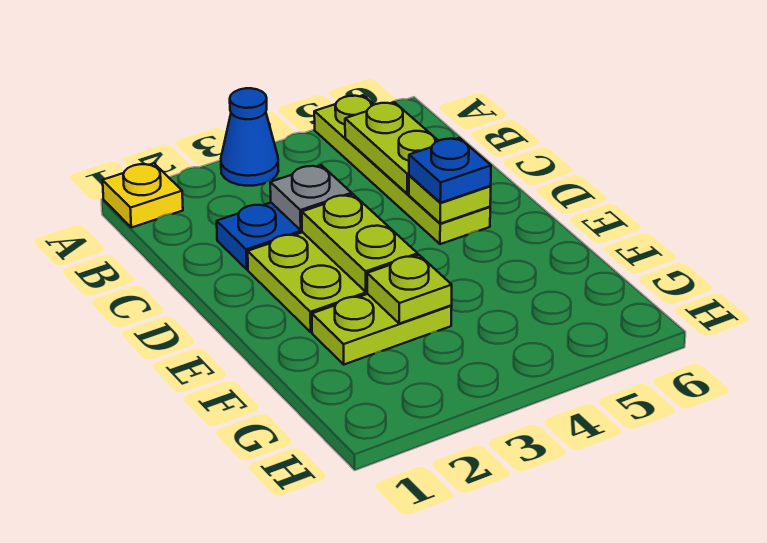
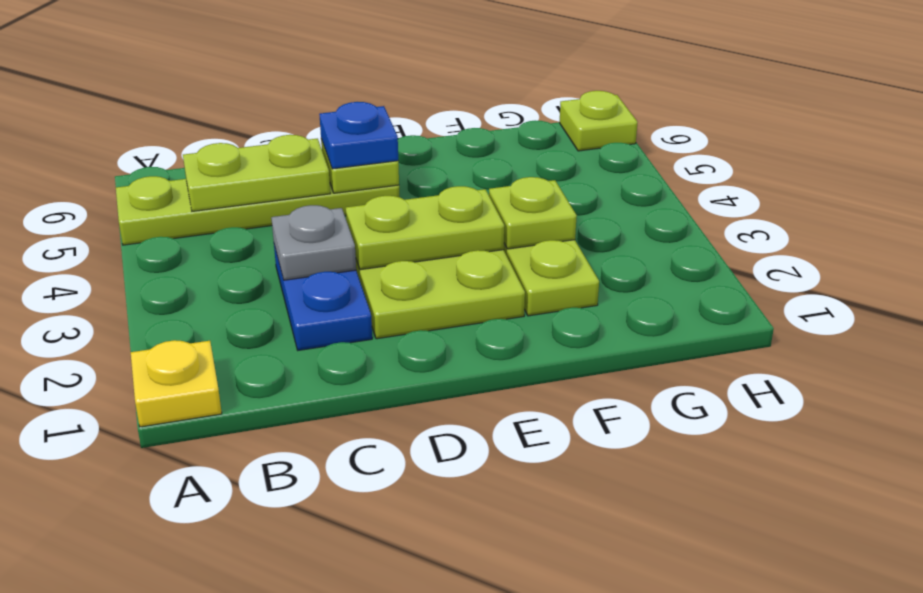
blue cone A3 level 1 -> none
none -> lime plate H6 level 1

